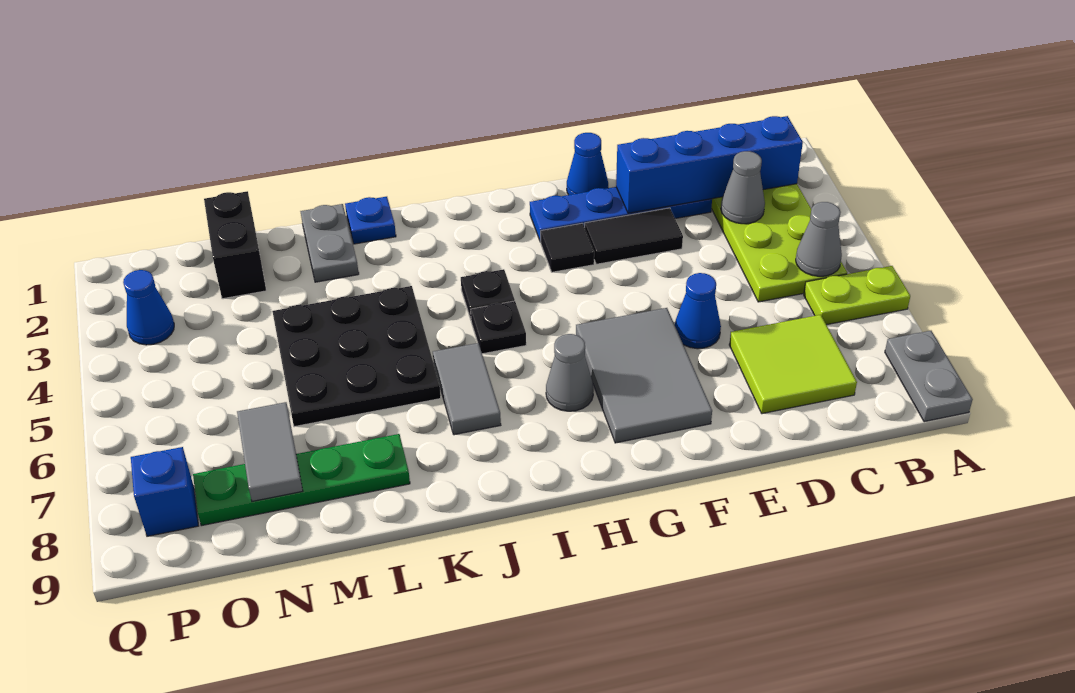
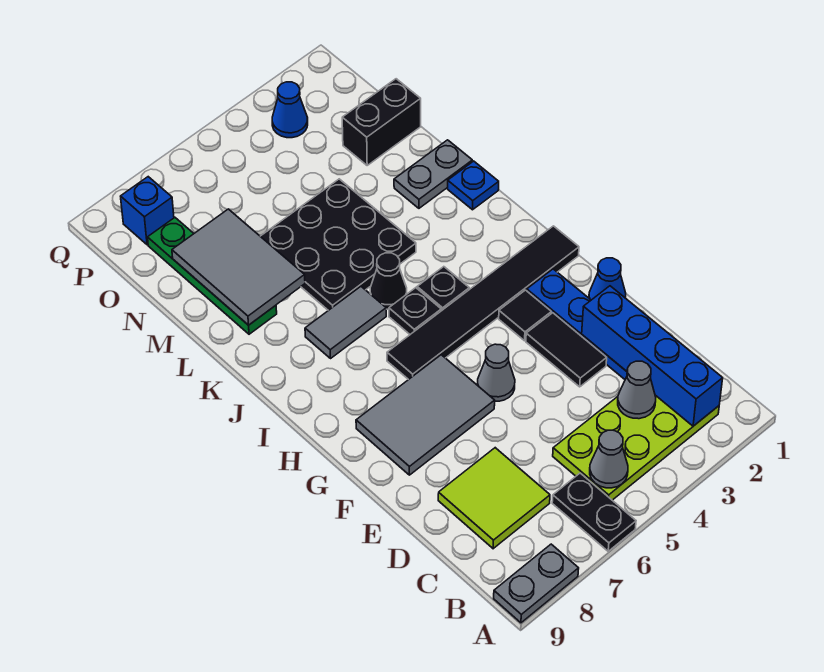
lime plate A6:B6 level 1 -> black plate A6:B6 level 1
blue cone E6 level 1 -> none
none -> black tile H1:H6 level 1
grey cone H7 level 1 -> grey cone F5 level 1
none -> black cone J5 level 1
grey tile N7:N8 level 2 -> grey tile L7:N8 level 2

